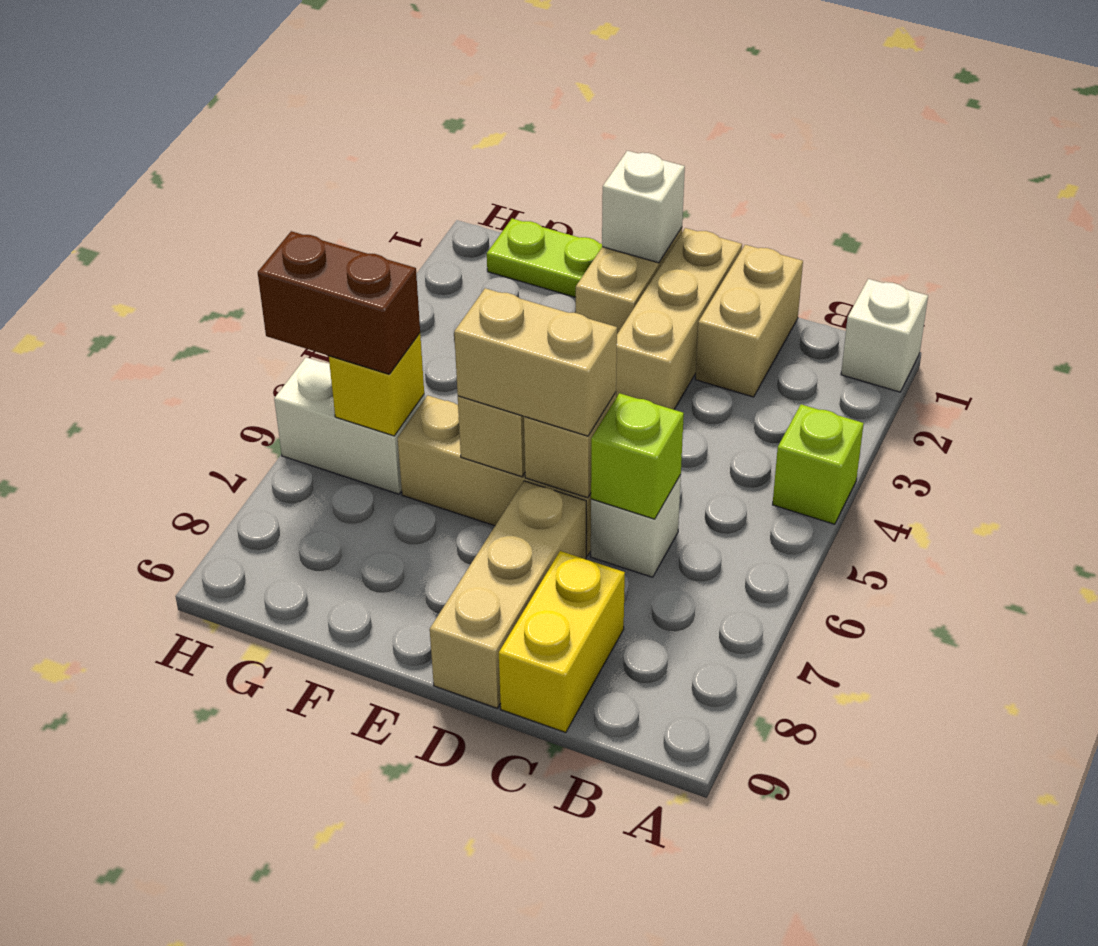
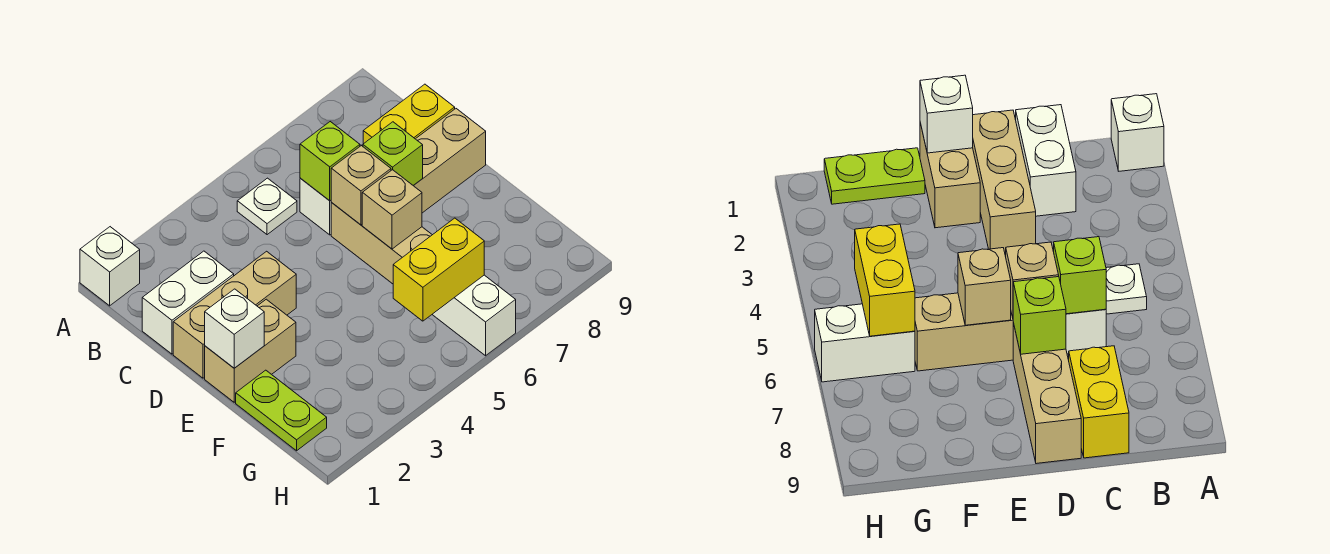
lime brick A4 level 1 -> lime brick D7 level 2
none -> white plate B5 level 1
tan brick C1:C2 level 1 -> white brick C1:C2 level 1
tan brick D6:E6 level 3 -> none
yellow brick G6 level 2 -> yellow brick G5:G6 level 2
brown brick G6:H6 level 3 -> none

